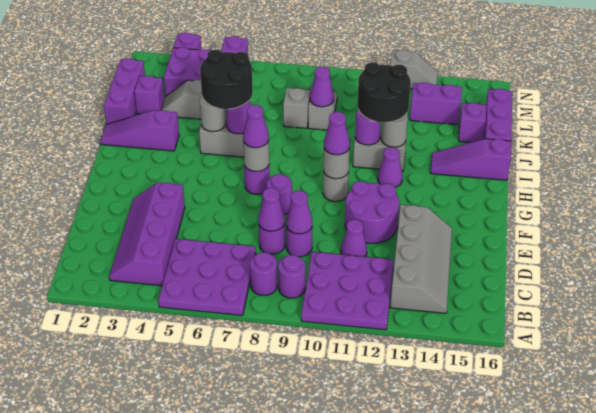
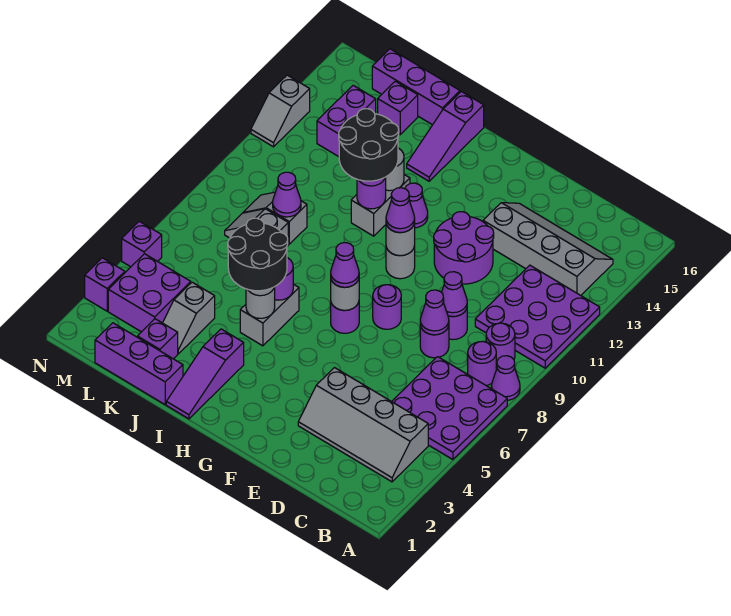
purple slope B3:E4 level 1 top 4 -> grey slope B3:E4 level 1 top 4
purple cone D11 level 1 -> purple cone A8 level 1
grey slope N12:N13 level 1 top 12 -> grey slope N12:N13 level 1 top 13

